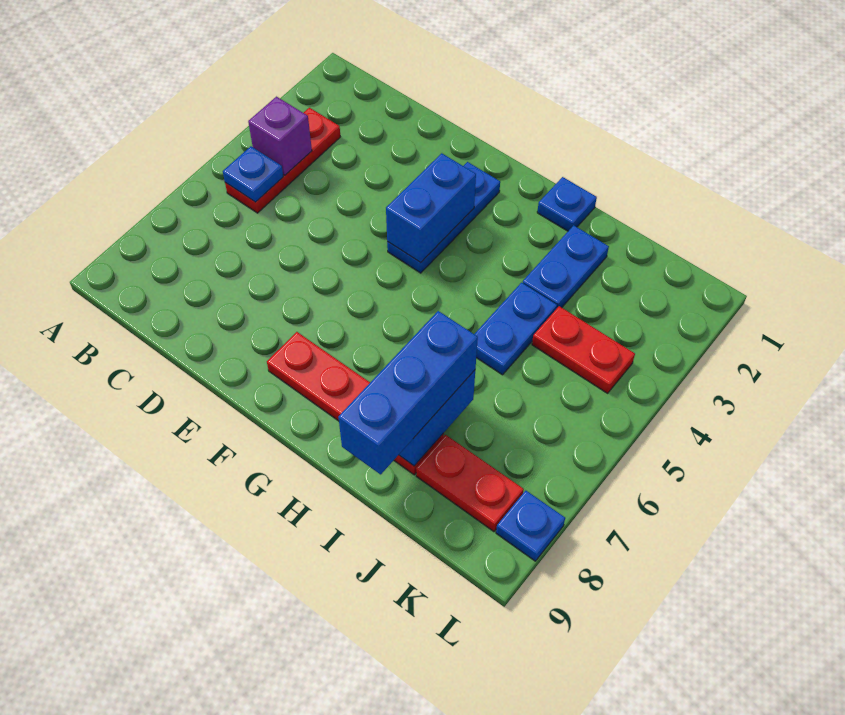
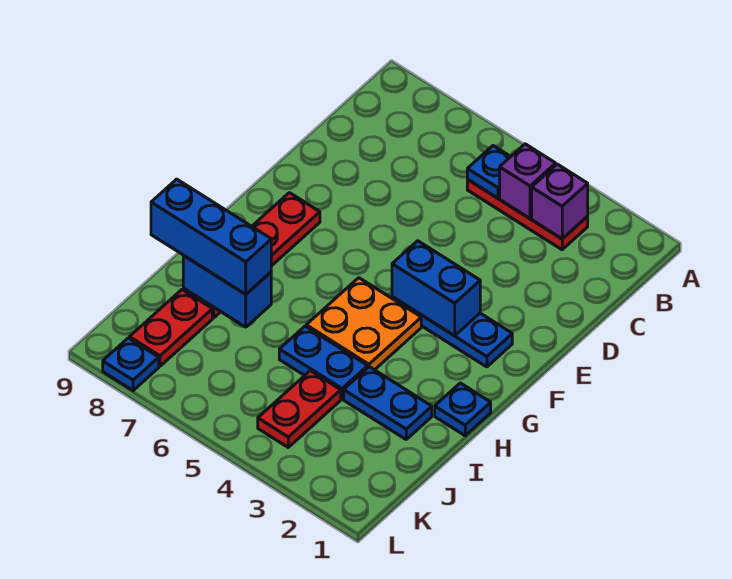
none -> purple brick B3 level 2
none -> orange plate G4:H5 level 1

